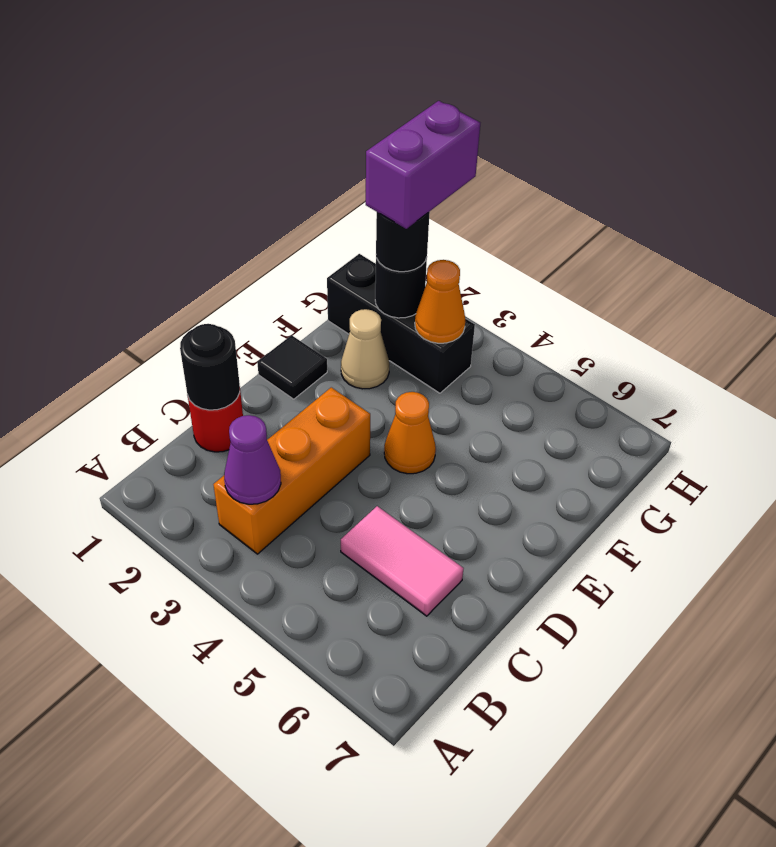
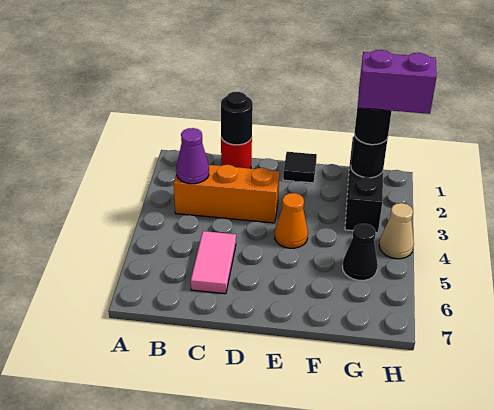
tan cone F2 level 1 -> tan cone H4 level 1
orange cone G3 level 2 -> none
none -> black cone G5 level 1

